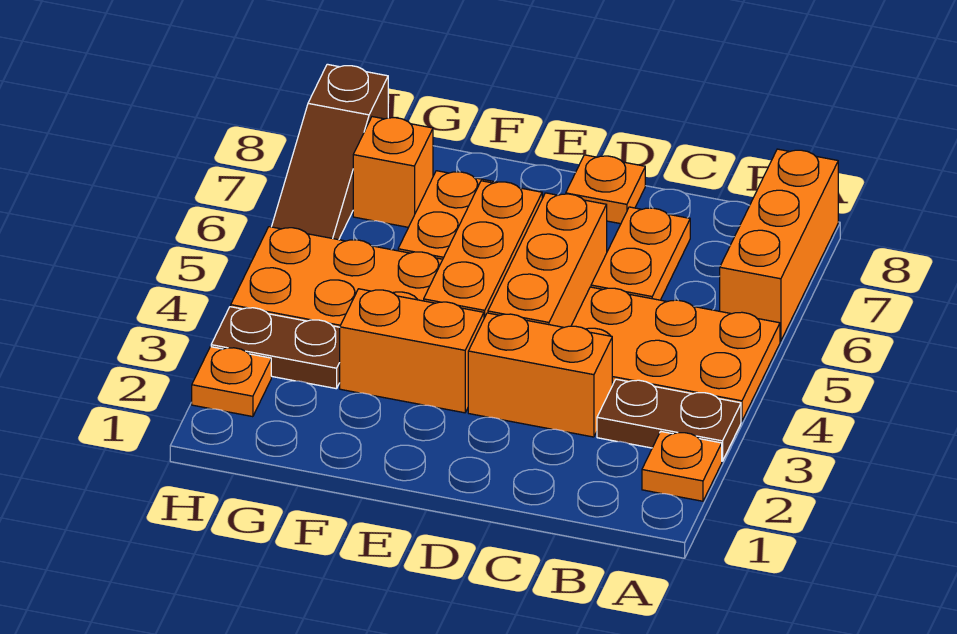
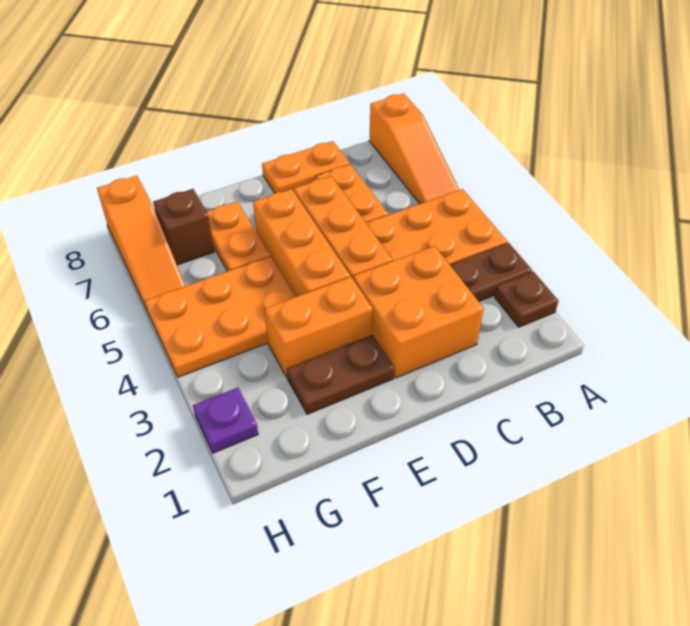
orange plate A2 level 1 -> brown plate A2 level 1
orange brick A6:A8 level 1 -> orange slope A6:A8 level 1 top 8
orange brick C3:D3 level 1 -> orange brick C2:D3 level 1
orange plate D8 level 1 -> orange plate C8:D8 level 1
brown plate G3:H3 level 1 -> brown plate E2:F2 level 1
orange brick G7 level 1 -> brown brick G7 level 1
orange plate H2 level 1 -> purple plate H2 level 1
brown slope H6:H8 level 1 top 8 -> orange slope H6:H8 level 1 top 8

